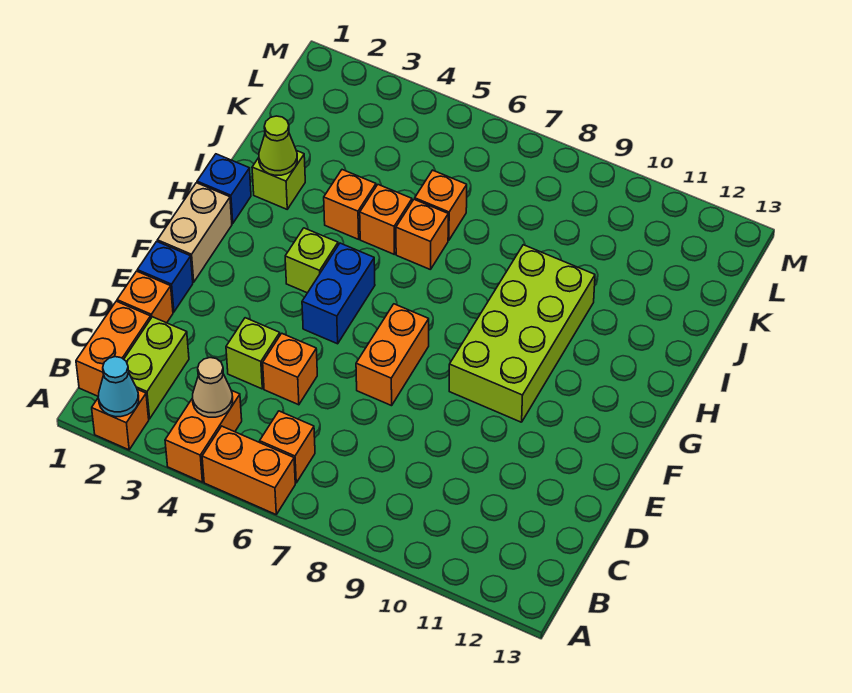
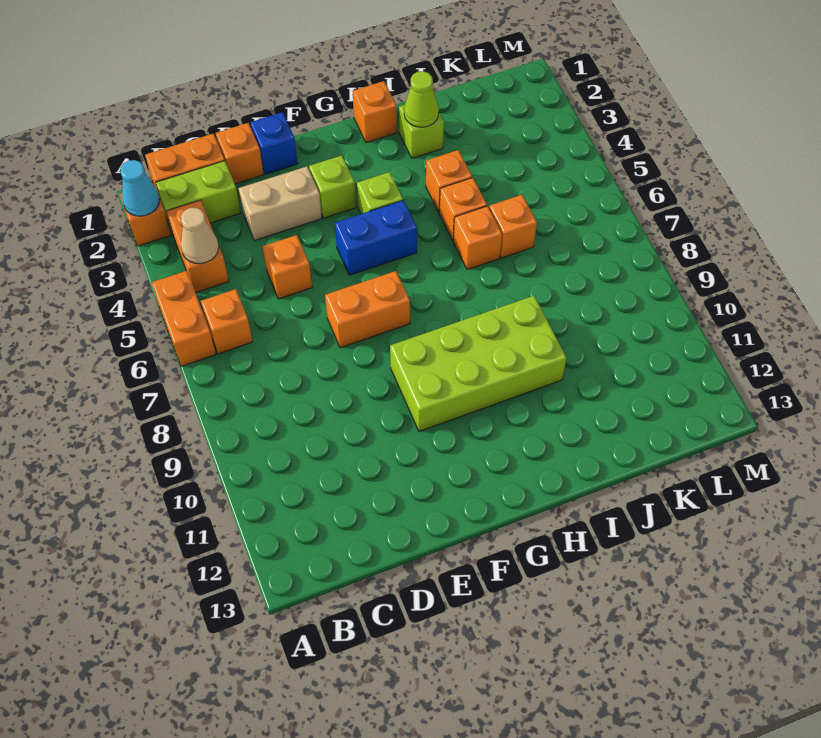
orange brick A4:B4 level 1 -> orange brick B3:B4 level 1
lime brick D4 level 1 -> lime brick F3 level 1
tan brick F1:G1 level 1 -> tan brick D3:E3 level 1
blue brick H1 level 1 -> orange brick H1 level 1

